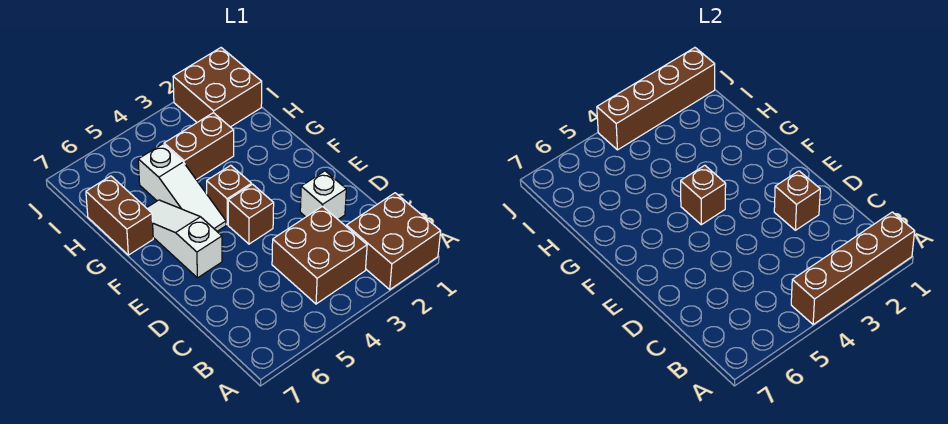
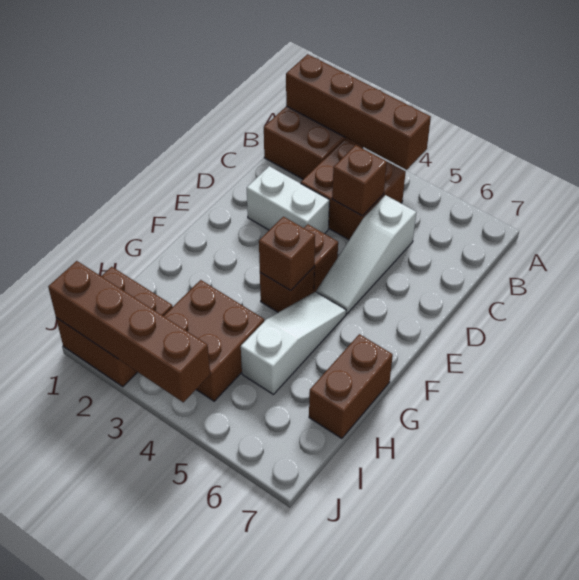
white brick D2 level 1 -> white brick D2:D3 level 1
brown brick D2 level 2 -> brown brick C4 level 2
white slope E6:G6 level 1 top E -> white slope C5:E5 level 1 top C
brown brick H3:H4 level 1 -> brown brick H3:I4 level 1

